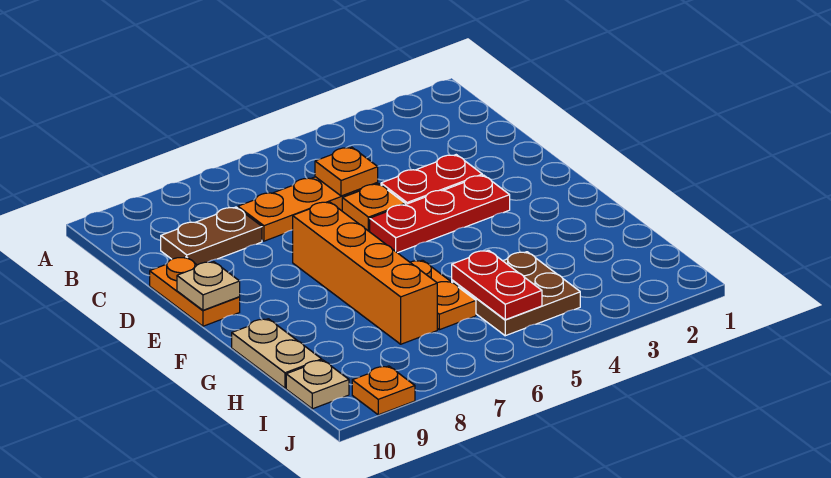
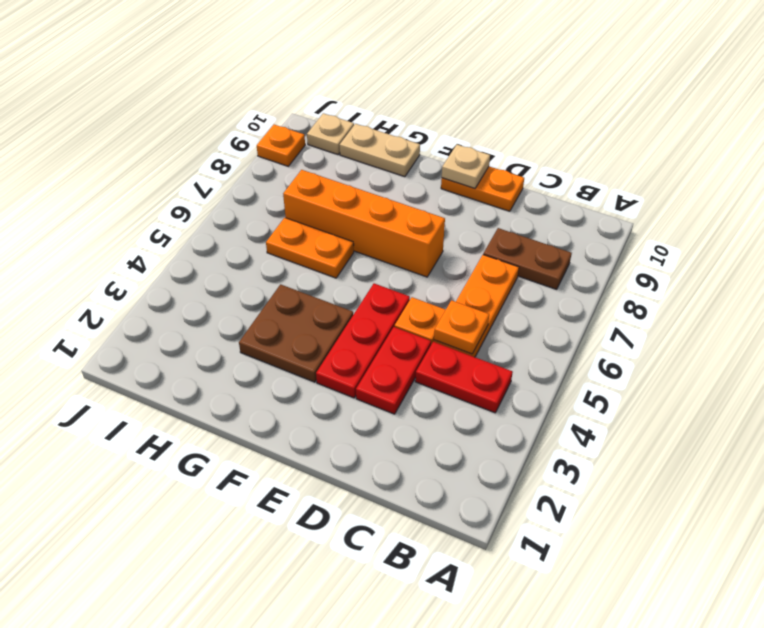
brown plate C8:C9 level 1 -> brown plate B8:C8 level 1
brown plate H4:I5 level 1 -> brown plate F3:G4 level 1
red plate H5:I5 level 2 -> red plate B4:C4 level 1

